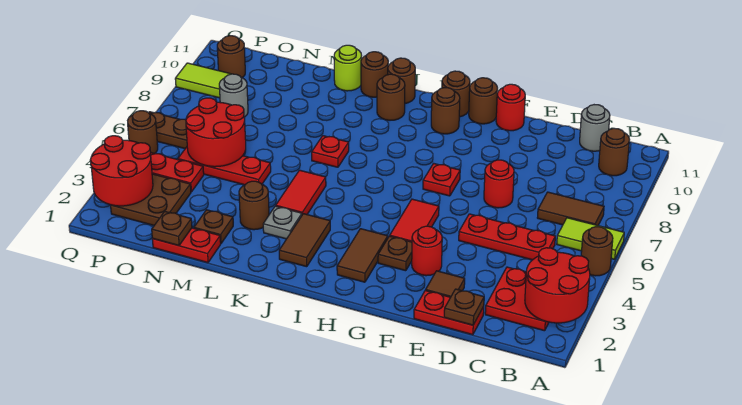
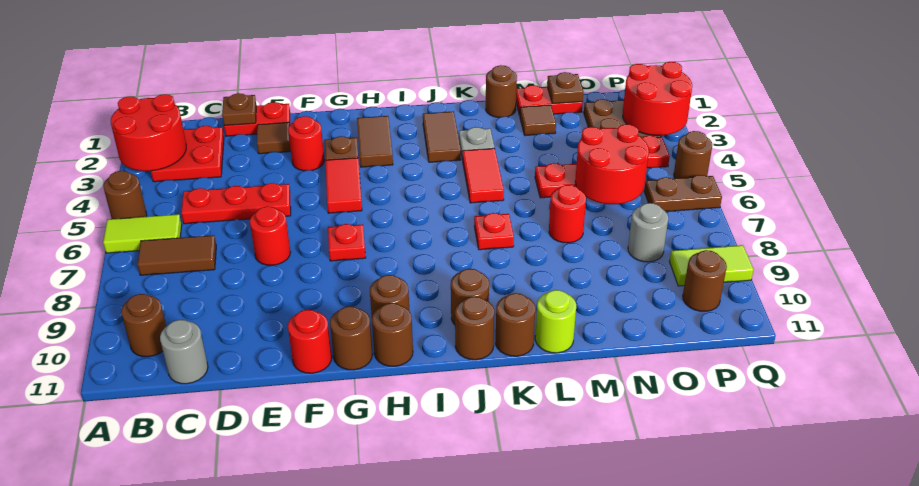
brown round brick L3 level 1 -> brown round brick L1 level 1
brown plate M2 level 1 -> brown tile M2 level 1
none -> red round brick M7 level 1

